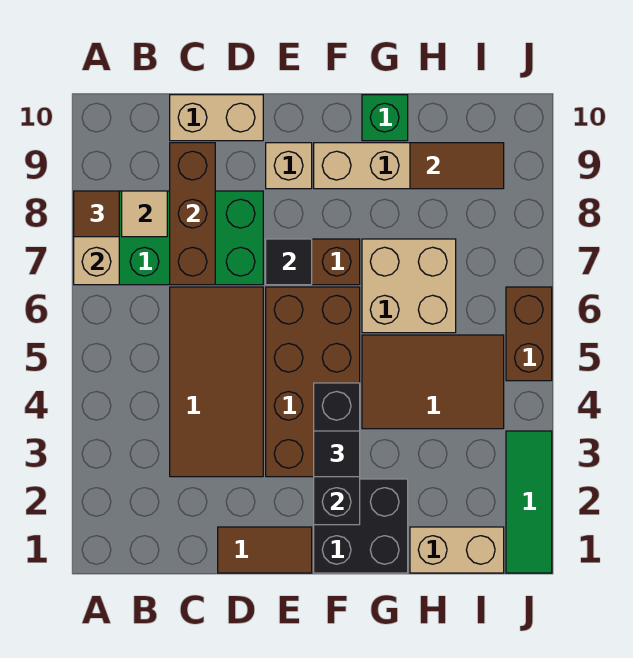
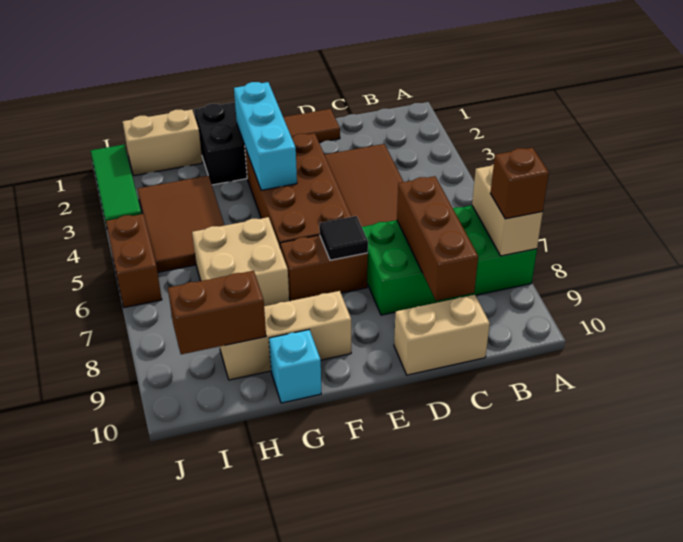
brown tile A8 level 3 -> brown brick A8 level 3
tan tile B8 level 2 -> none
tan brick E9 level 1 -> none
black brick F2:F4 level 2 -> cyan brick F2:F4 level 2
black tile F3 level 3 -> none
brown tile G4:I5 level 1 -> brown tile H3:I5 level 1
green brick G10 level 1 -> cyan brick G10 level 1
brown tile H9:I9 level 2 -> brown brick H9:I9 level 2

